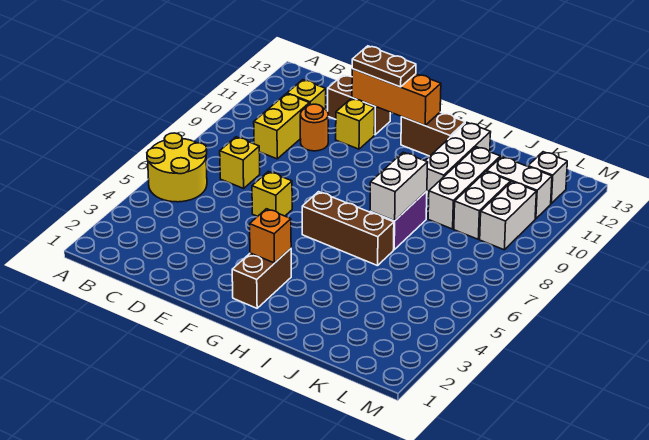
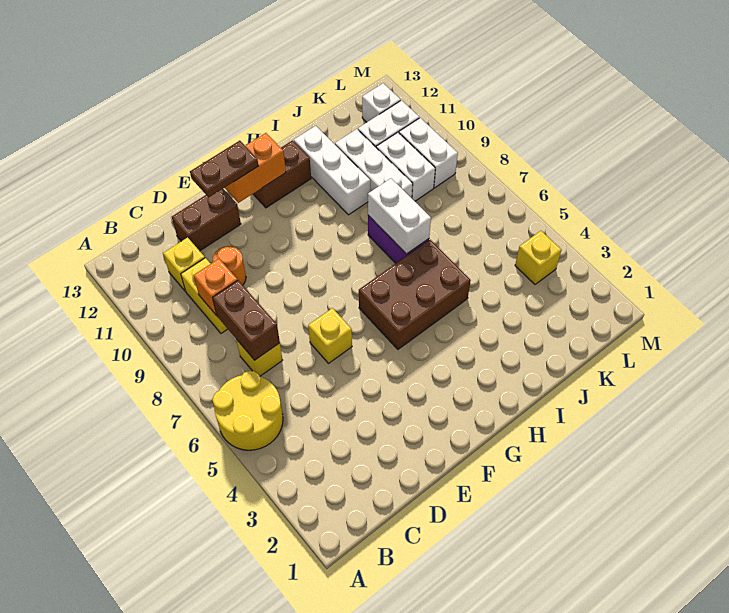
yellow brick E11 level 1 -> yellow brick L4 level 1
orange brick E12:G12 level 2 -> orange brick F12:G12 level 2
brown brick G2:G3 level 1 -> brown brick C7:C8 level 2
orange brick G3 level 2 -> orange brick C9 level 2
brown brick G6:I6 level 1 -> brown brick G5:I6 level 1

